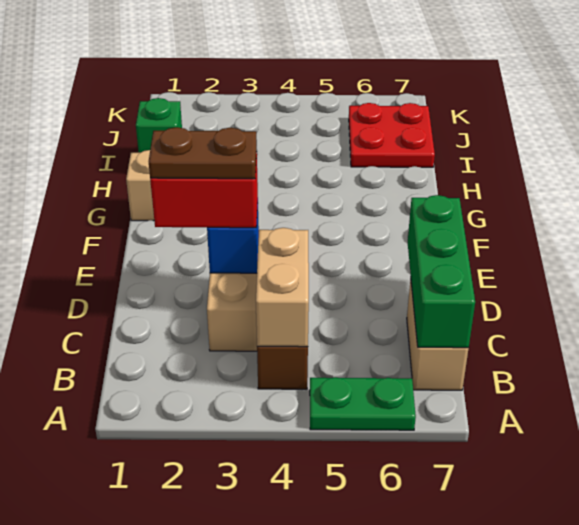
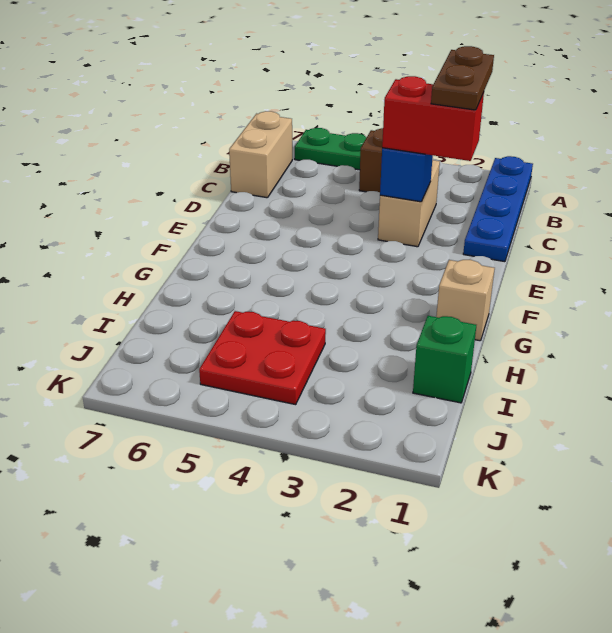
none -> blue plate A1:D1 level 1
tan brick B4:C4 level 2 -> none
green brick B7:D7 level 2 -> none
brown plate D2:D3 level 4 -> brown plate C2:D2 level 4
red plate I6:J7 level 1 -> red plate I4:J5 level 1

